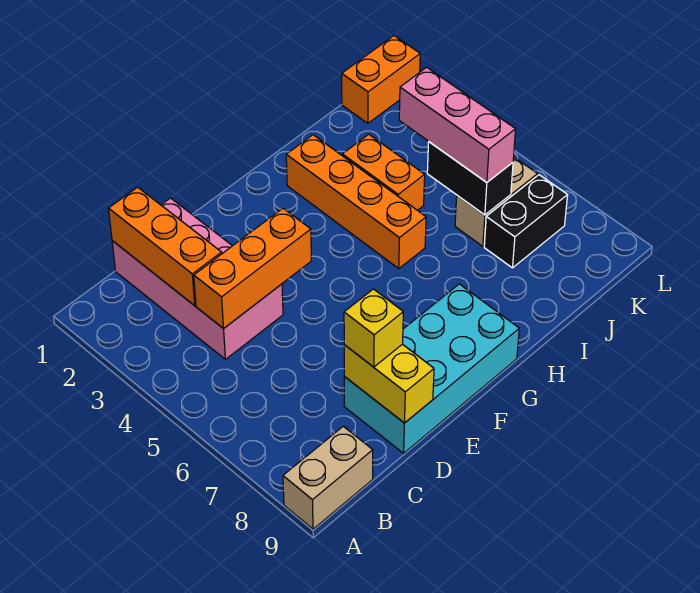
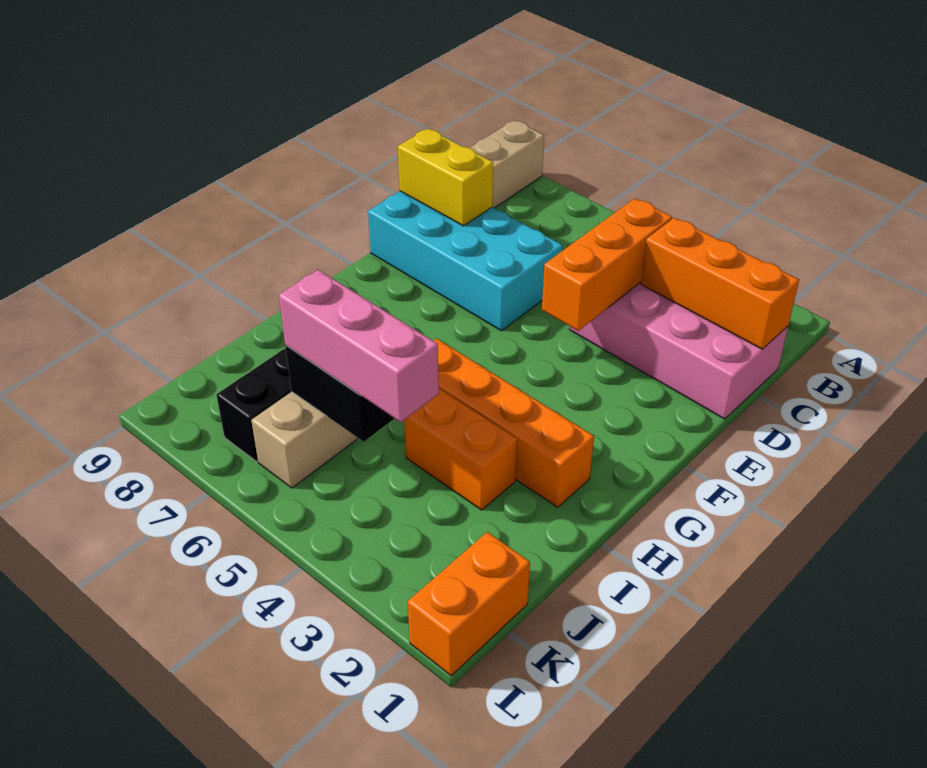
cyan brick D8:G9 level 1 -> cyan brick D6:E9 level 1
yellow brick D8 level 3 -> none

